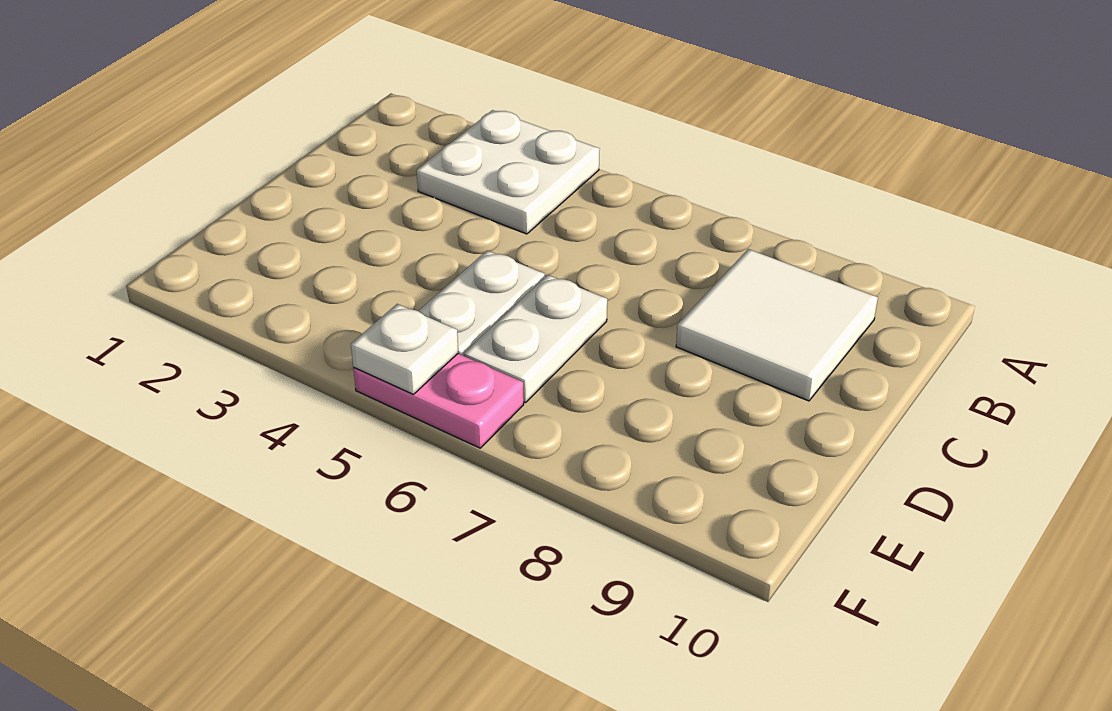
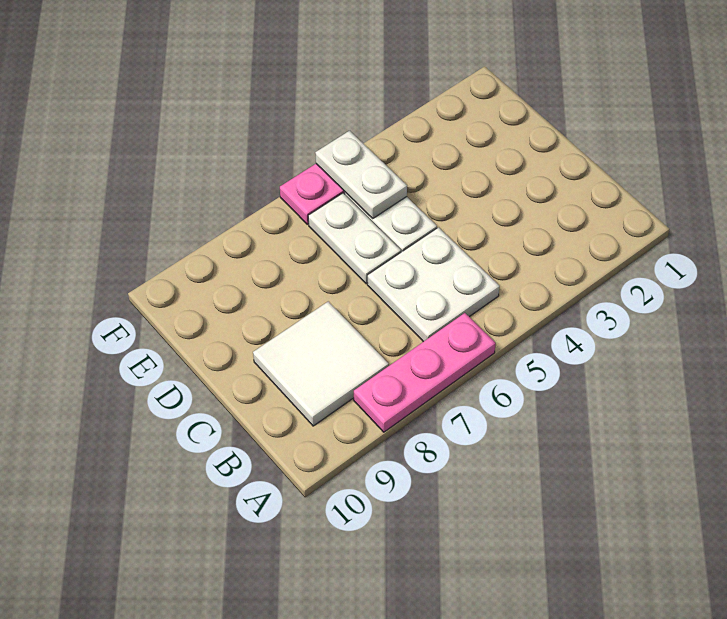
white plate A3:B4 level 1 -> white plate B5:C6 level 1
none -> pink plate A6:A8 level 1
white plate F5 level 2 -> white plate E5:F5 level 2

